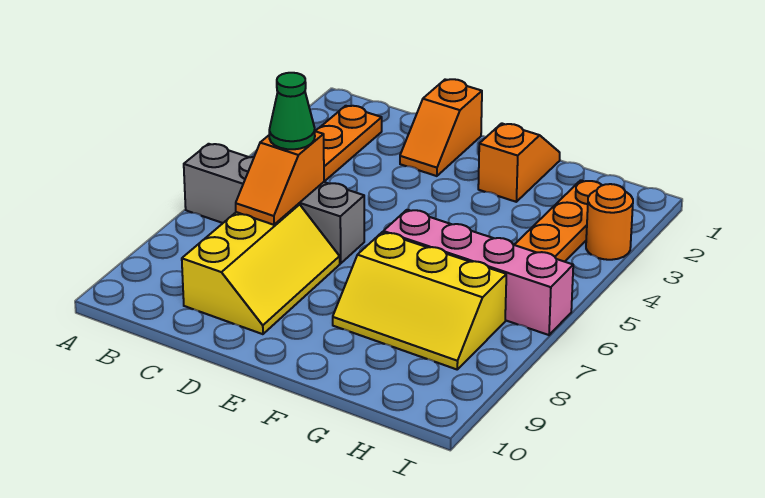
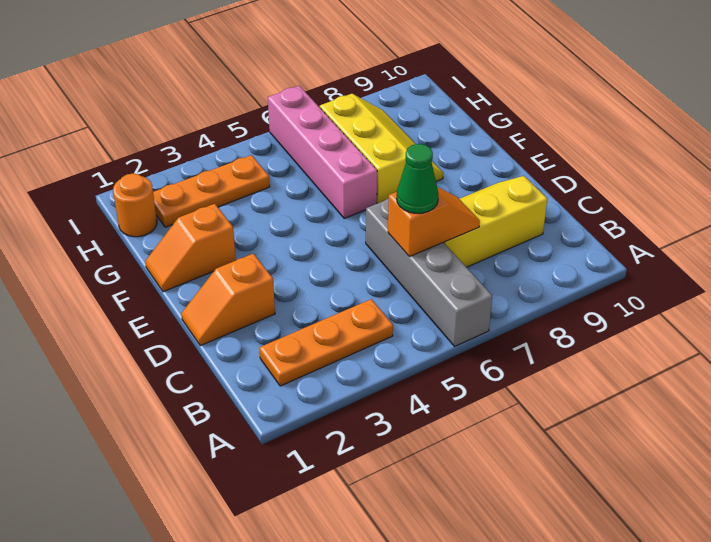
orange slope D1:D2 level 1 top 1 -> orange slope D1:D2 level 1 top 2
orange round brick I3 level 1 -> orange round brick H1 level 1

